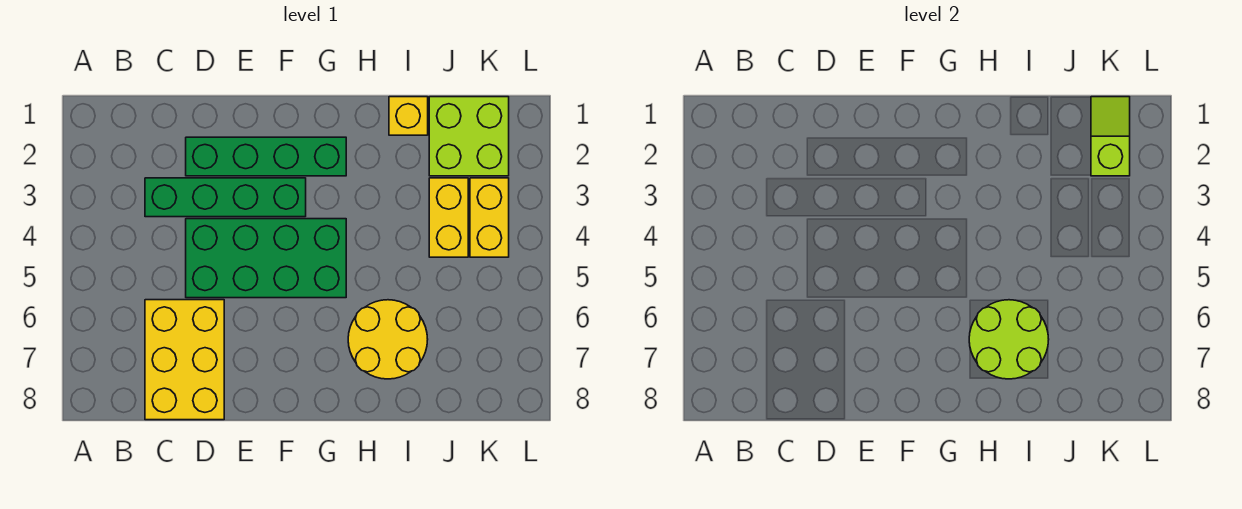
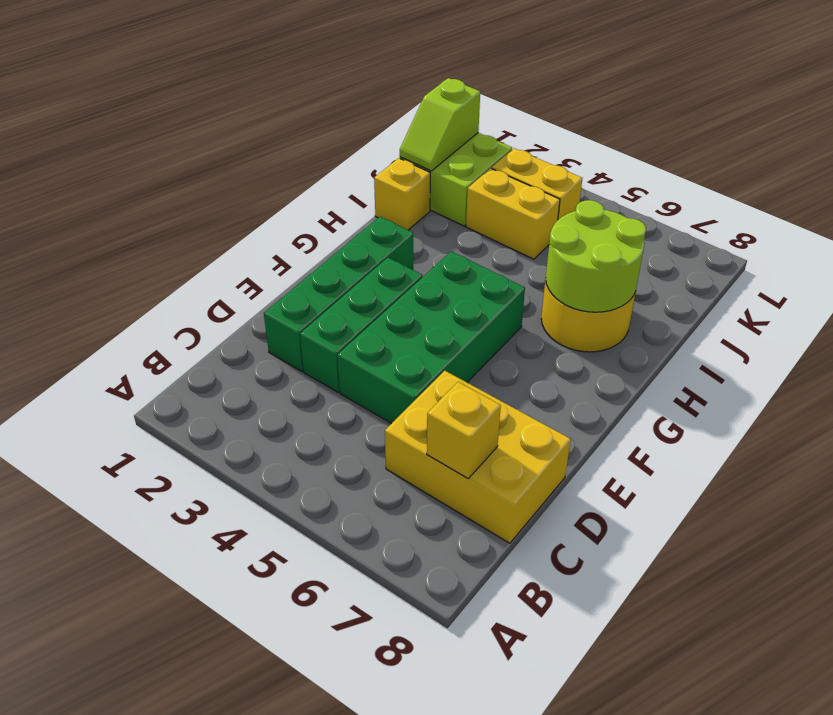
green brick C3:F3 level 1 -> green brick D3:F3 level 1
none -> yellow brick C7 level 2
lime slope K1:K2 level 2 top 2 -> lime slope J1:K1 level 2 top K

